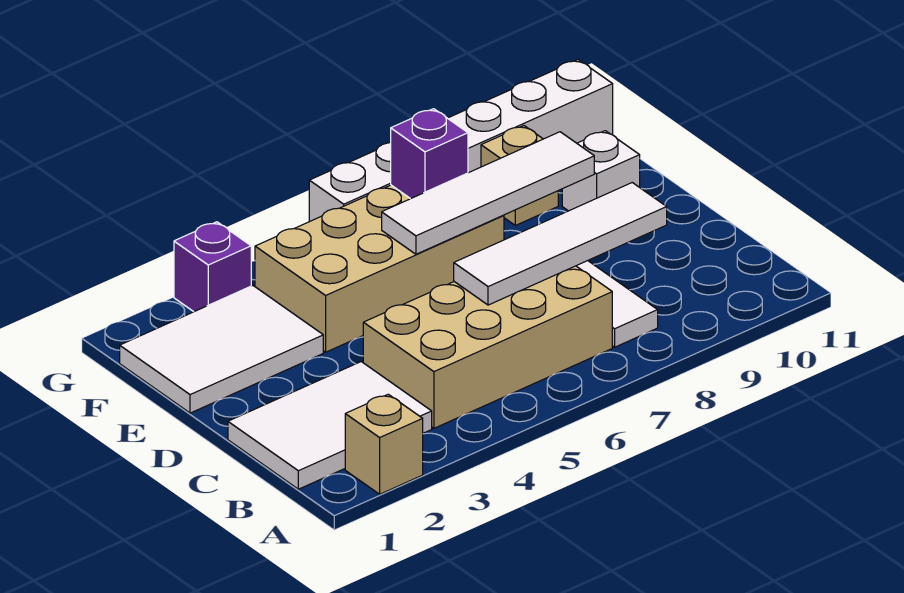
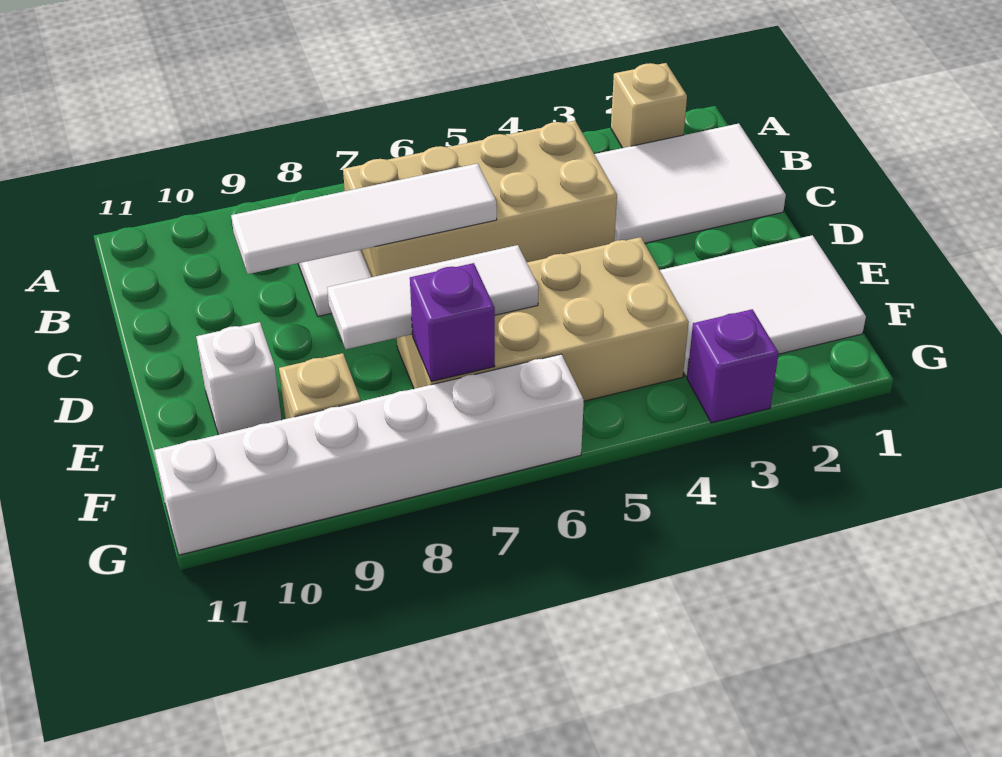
white tile E6:E9 level 2 -> white tile E6:E8 level 2

